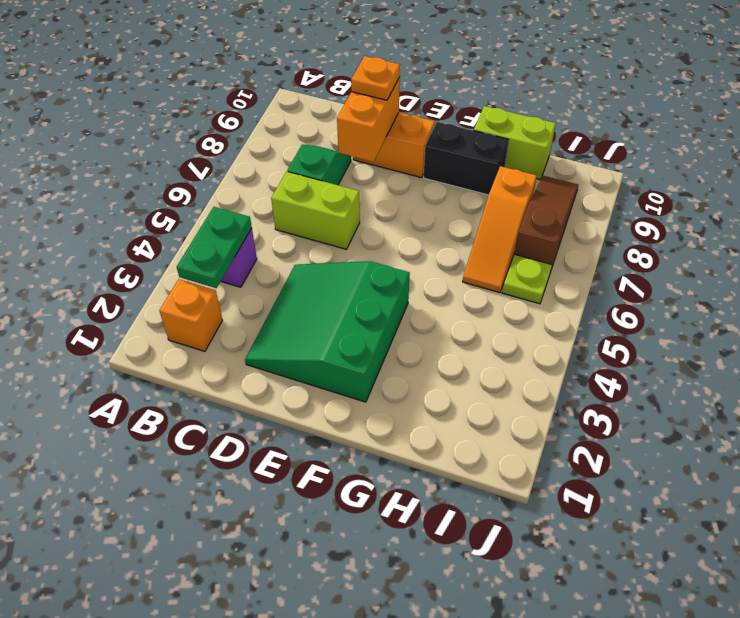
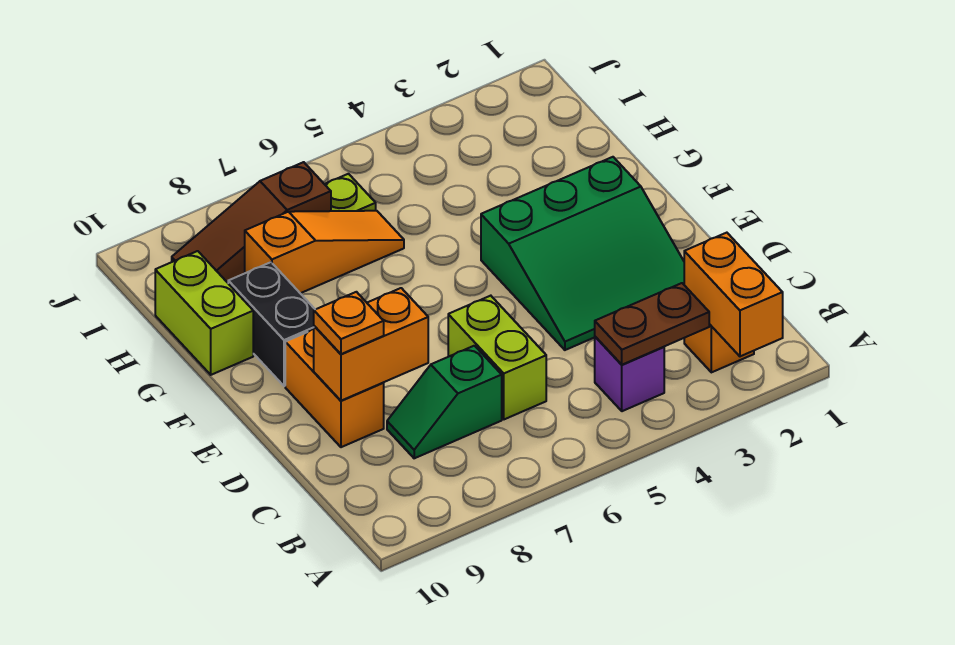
none -> orange brick A2:B2 level 2
green plate B3:B4 level 2 -> brown plate B3:B4 level 2

